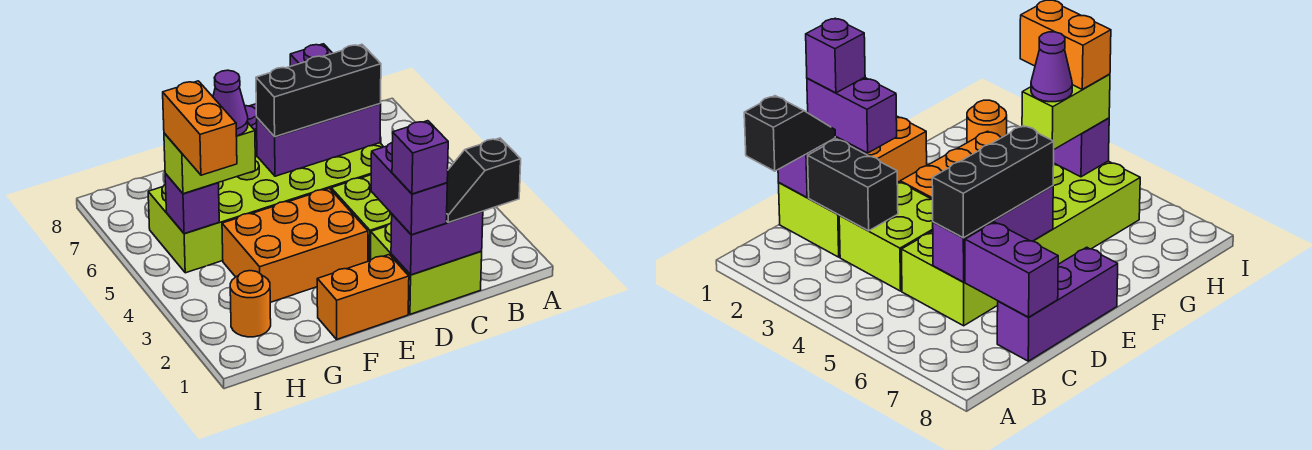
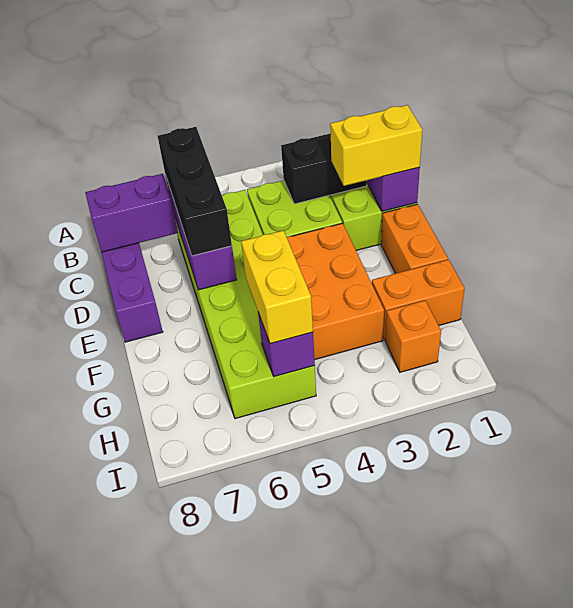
black slope B1:C1 level 3 top B -> none
purple brick D1:D2 level 3 -> yellow brick D1:D2 level 3
purple brick D1 level 4 -> none
lime brick G5:H5 level 3 -> yellow brick G5:H5 level 3
purple cone G5 level 4 -> none
orange round brick H2 level 1 -> orange brick H2 level 1
orange brick H4:H5 level 4 -> orange brick G1:G2 level 1

